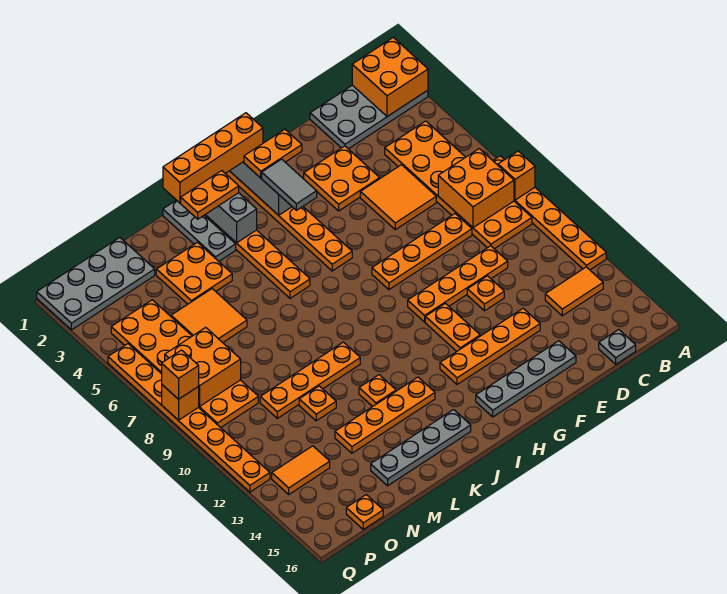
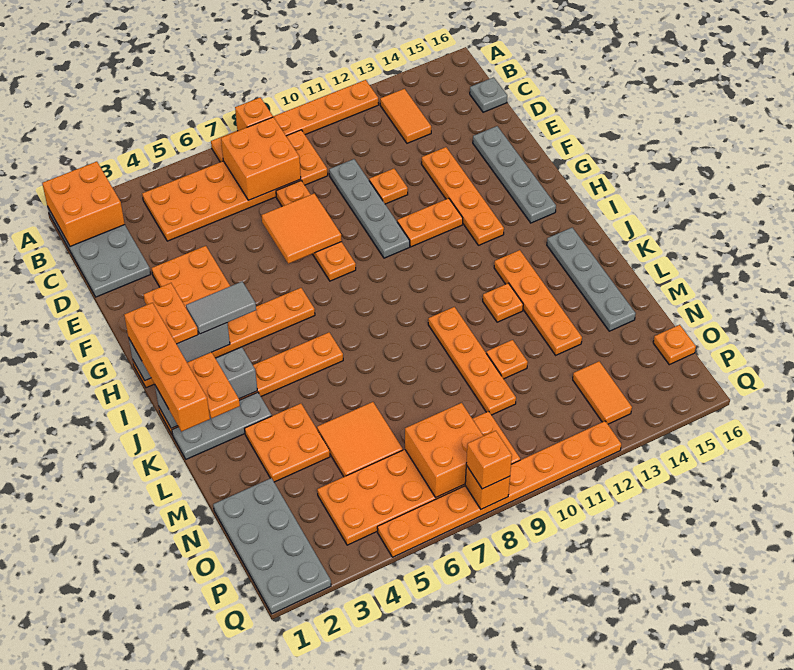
orange tile D5:E6 level 1 -> orange tile E7:F8 level 2
orange plate D10:G10 level 1 -> grey plate D10:G10 level 1

